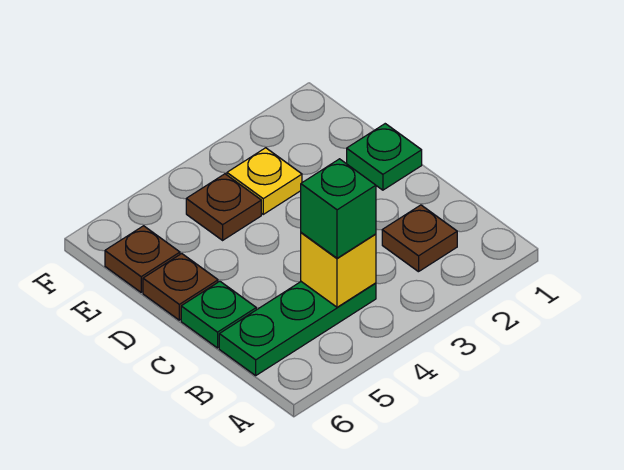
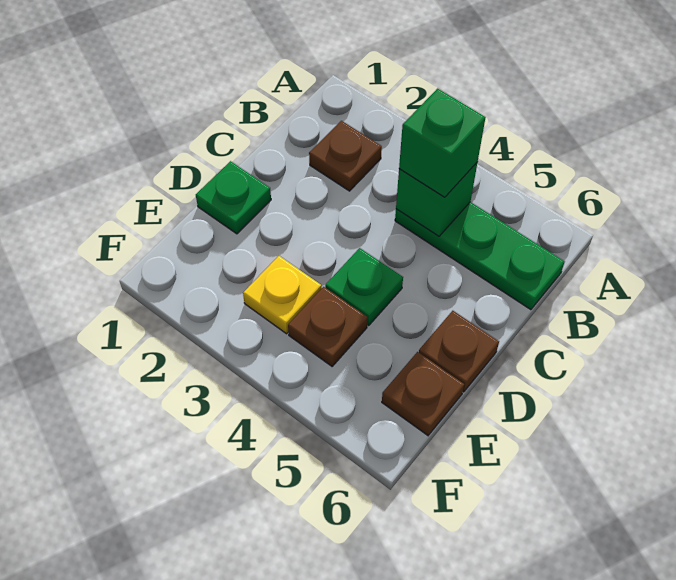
yellow brick B4 level 2 -> green brick B4 level 2
green plate C6 level 1 -> green plate D4 level 1

